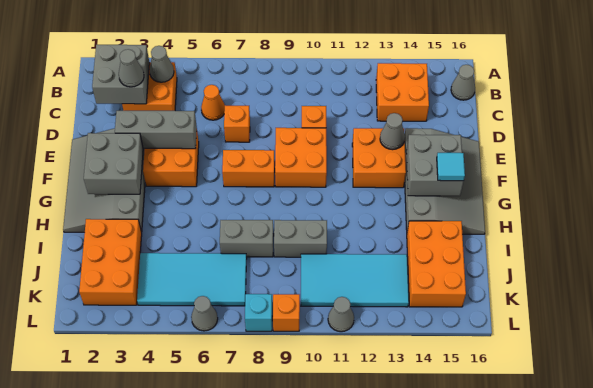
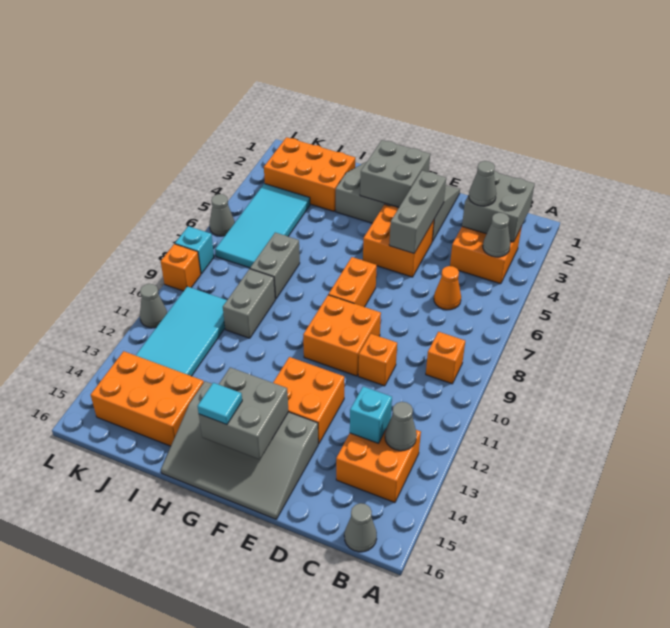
none -> cyan brick C13 level 2
orange brick D7 level 1 -> orange brick B9 level 1
grey cone E13 level 2 -> grey cone B13 level 2

